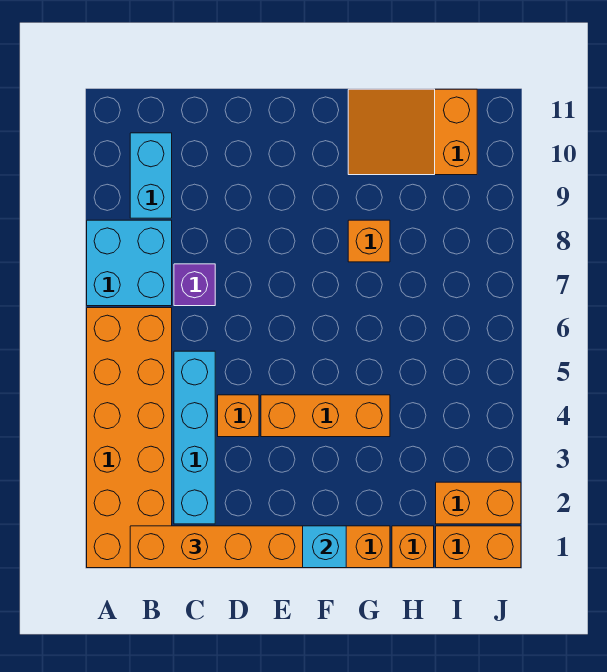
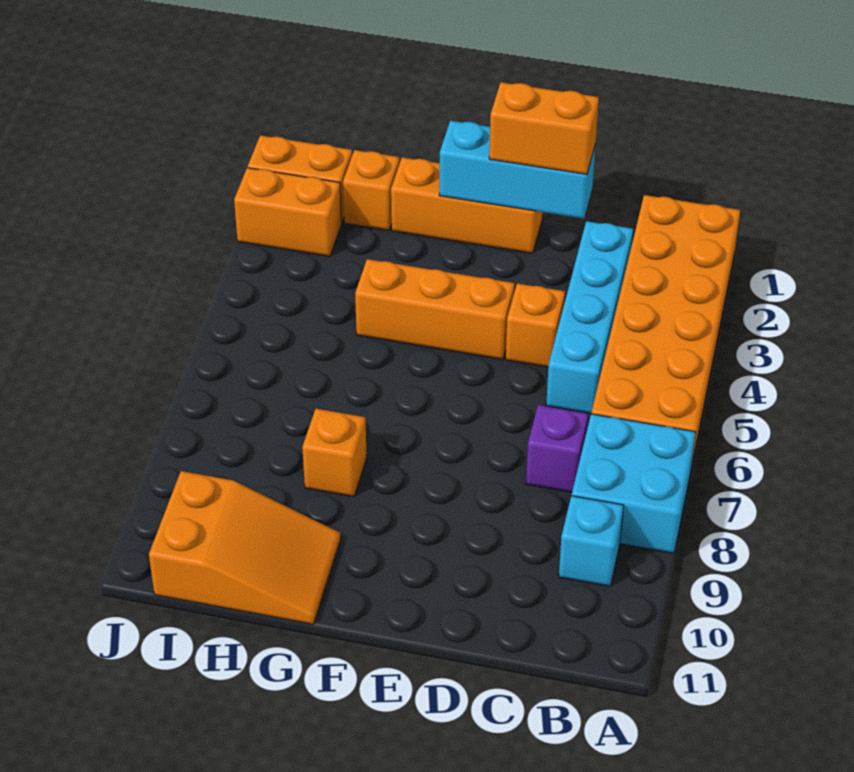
orange brick B1:E1 level 3 -> orange brick D1:E1 level 3
cyan brick B9:B10 level 1 -> cyan brick B9 level 1

